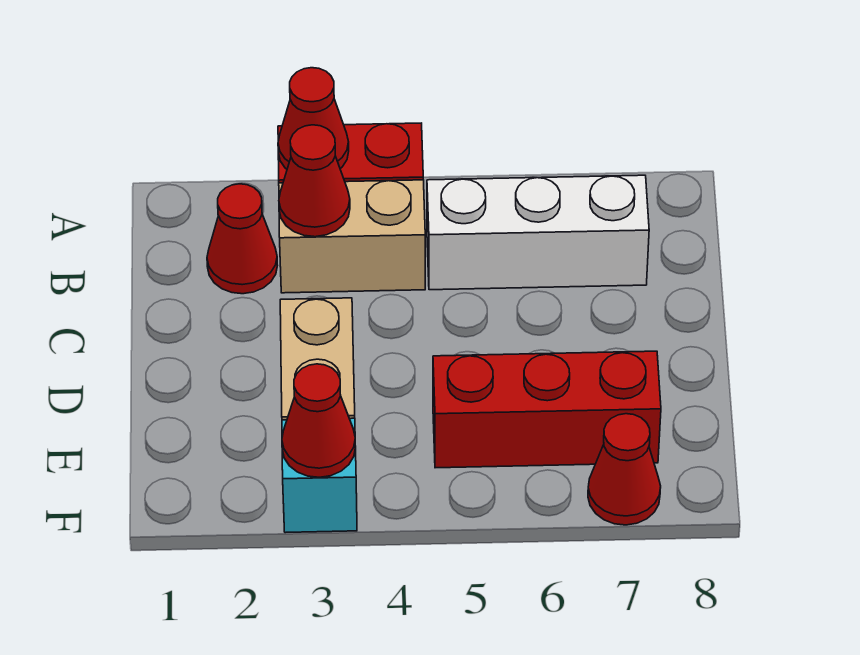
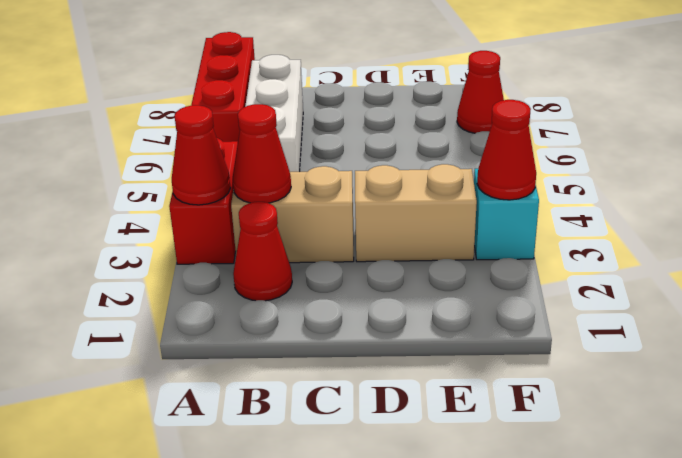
tan brick B3:B4 level 1 -> tan brick B3:C3 level 1
red brick E5:E7 level 1 -> red brick A6:A8 level 1

